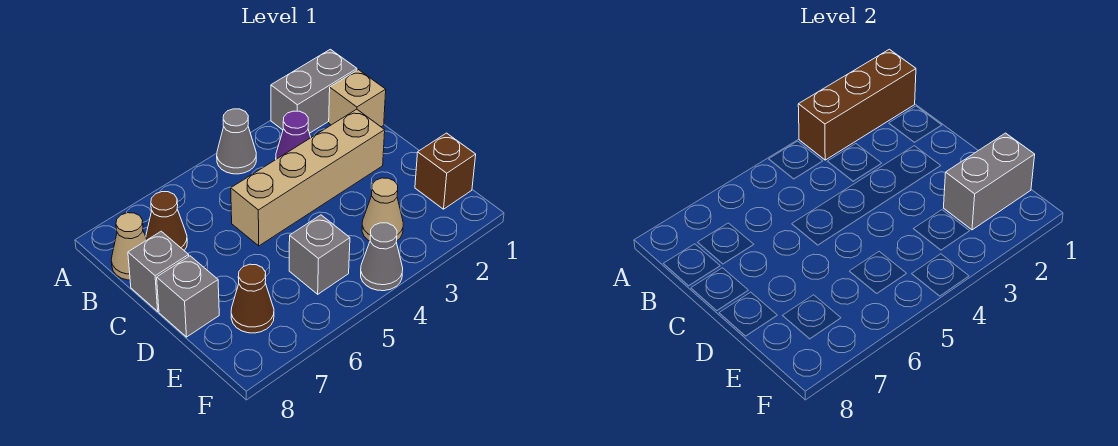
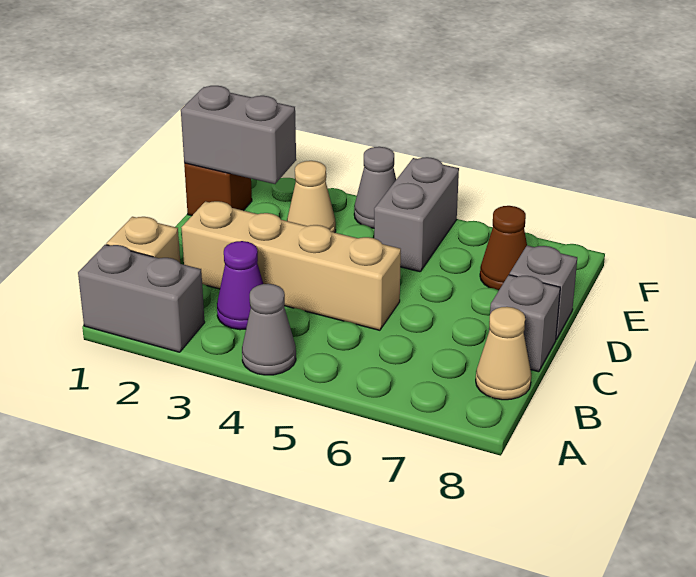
brown brick A1:A3 level 2 -> none
brown cone B7 level 1 -> none
grey brick E5 level 1 -> grey brick E5:F5 level 1

